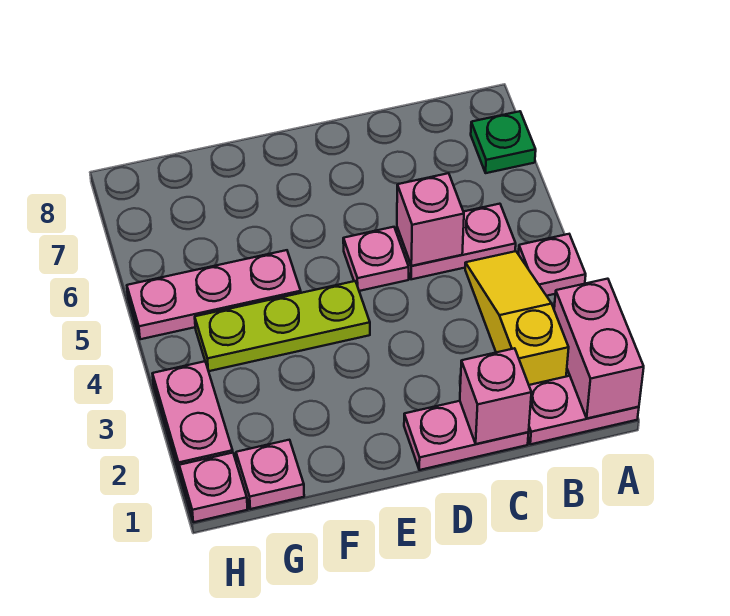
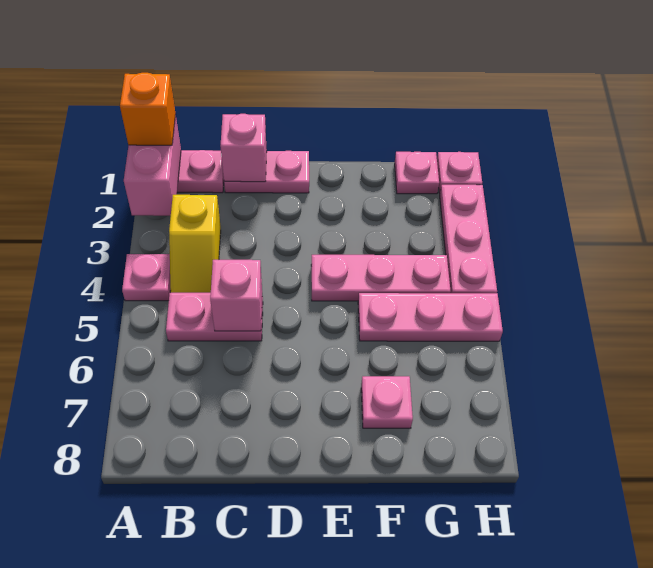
none -> orange brick A1 level 3
green plate A7 level 1 -> none
yellow slope B2:B4 level 1 top 2 -> yellow slope B3:B4 level 1 top 3
pink plate D5 level 1 -> pink plate F7 level 1
lime plate E4:G4 level 1 -> pink plate E4:G4 level 1
pink plate H2:H3 level 1 -> pink plate H2:H4 level 1

